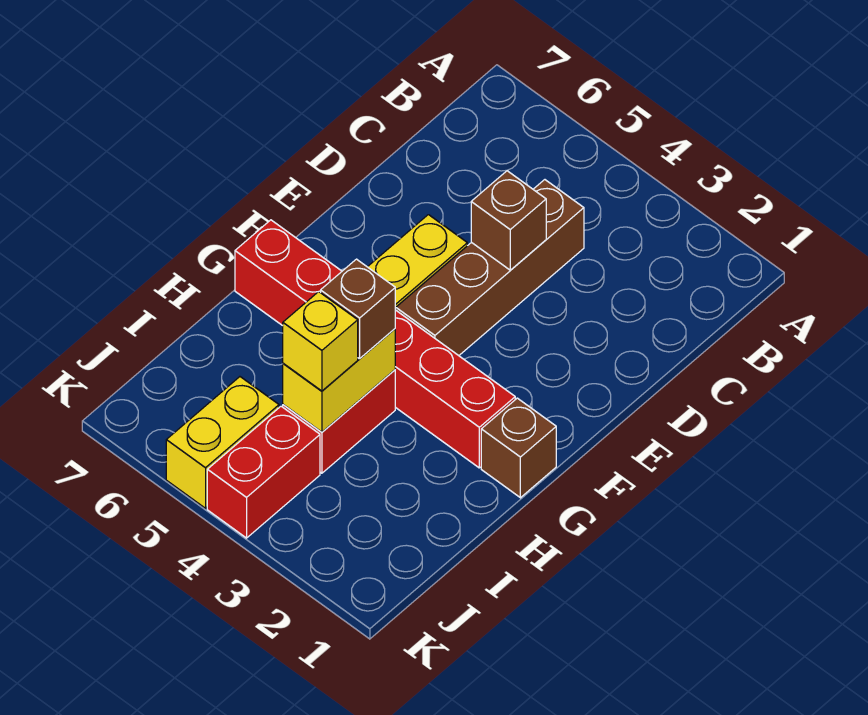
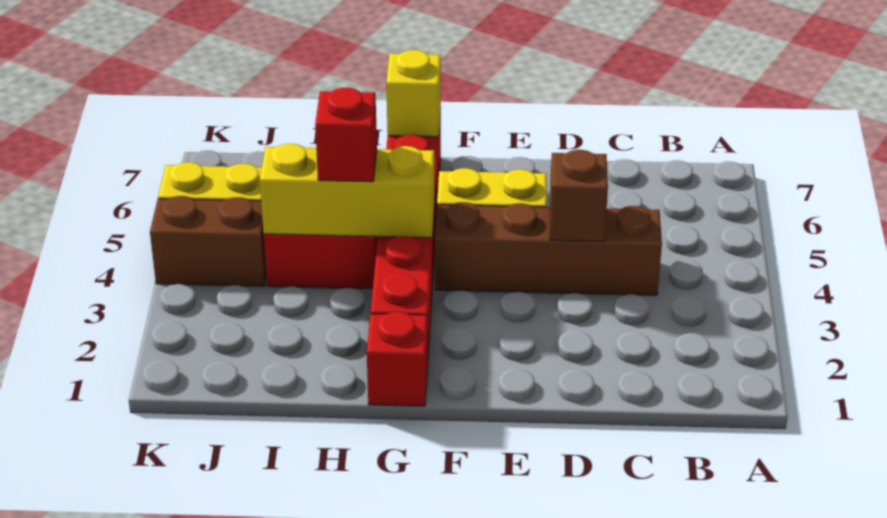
brown brick G1 level 1 -> red brick G1 level 1
yellow brick H4:I4 level 2 -> yellow brick G4:I4 level 2
brown brick H4 level 3 -> red brick H4 level 3
yellow brick I4 level 3 -> yellow brick G7 level 2
red brick J4:K4 level 1 -> brown brick J4:K4 level 1

